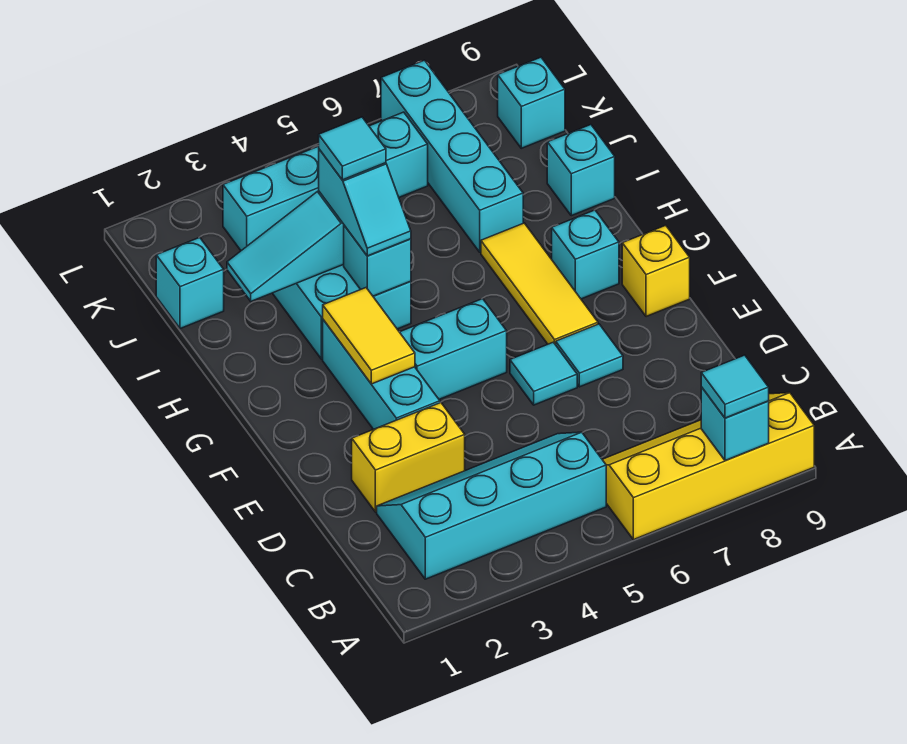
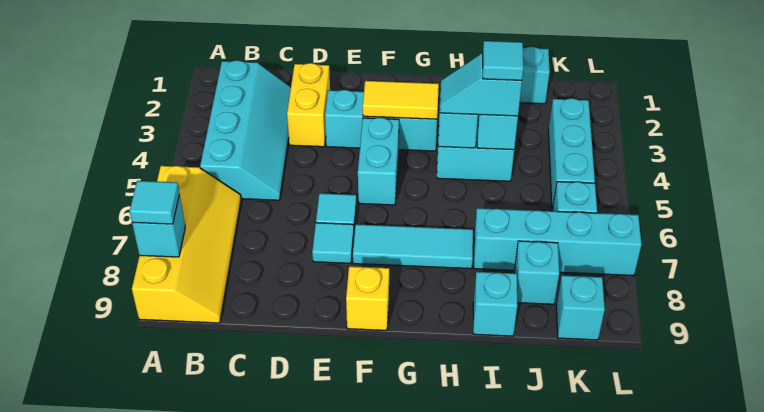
yellow tile F7:H7 level 1 -> cyan tile F7:H7 level 1
cyan brick G8 level 1 -> cyan brick J8 level 1

